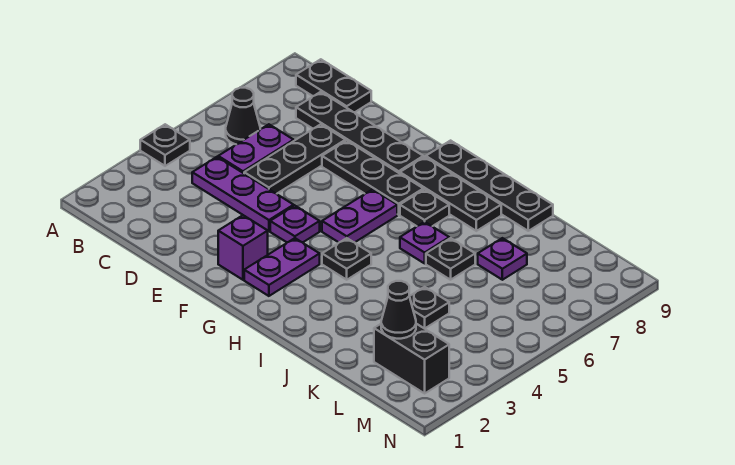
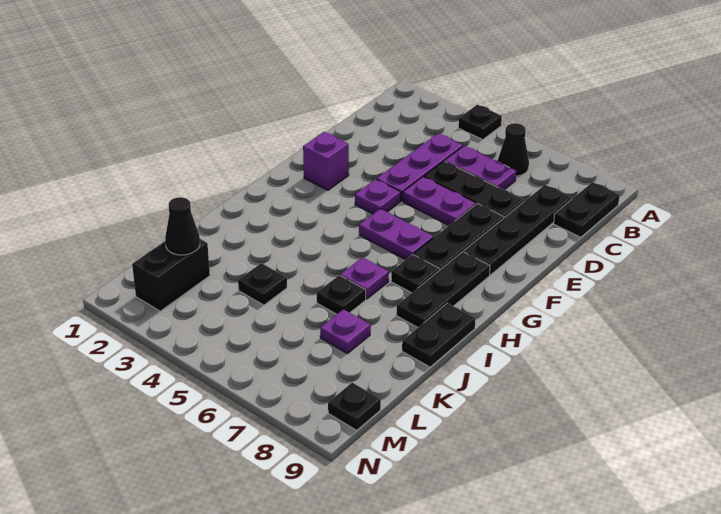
purple plate G2:G3 level 1 -> purple plate E5:E6 level 1
black plate G9:J9 level 1 -> black plate I9:J9 level 1
black plate H4 level 1 -> black plate M9 level 1

